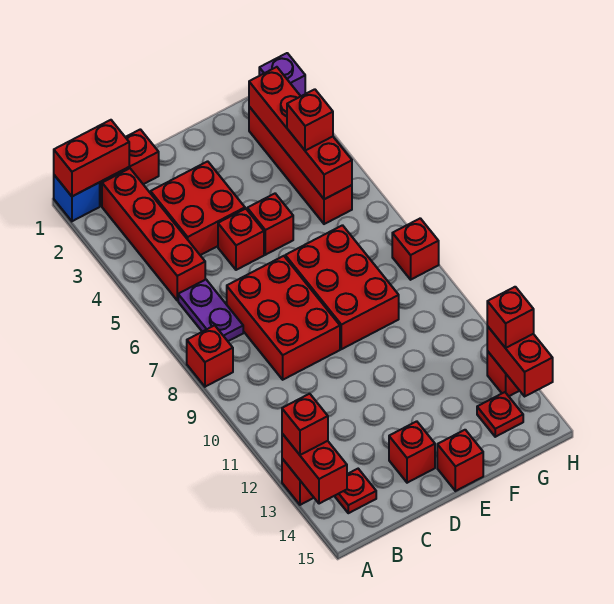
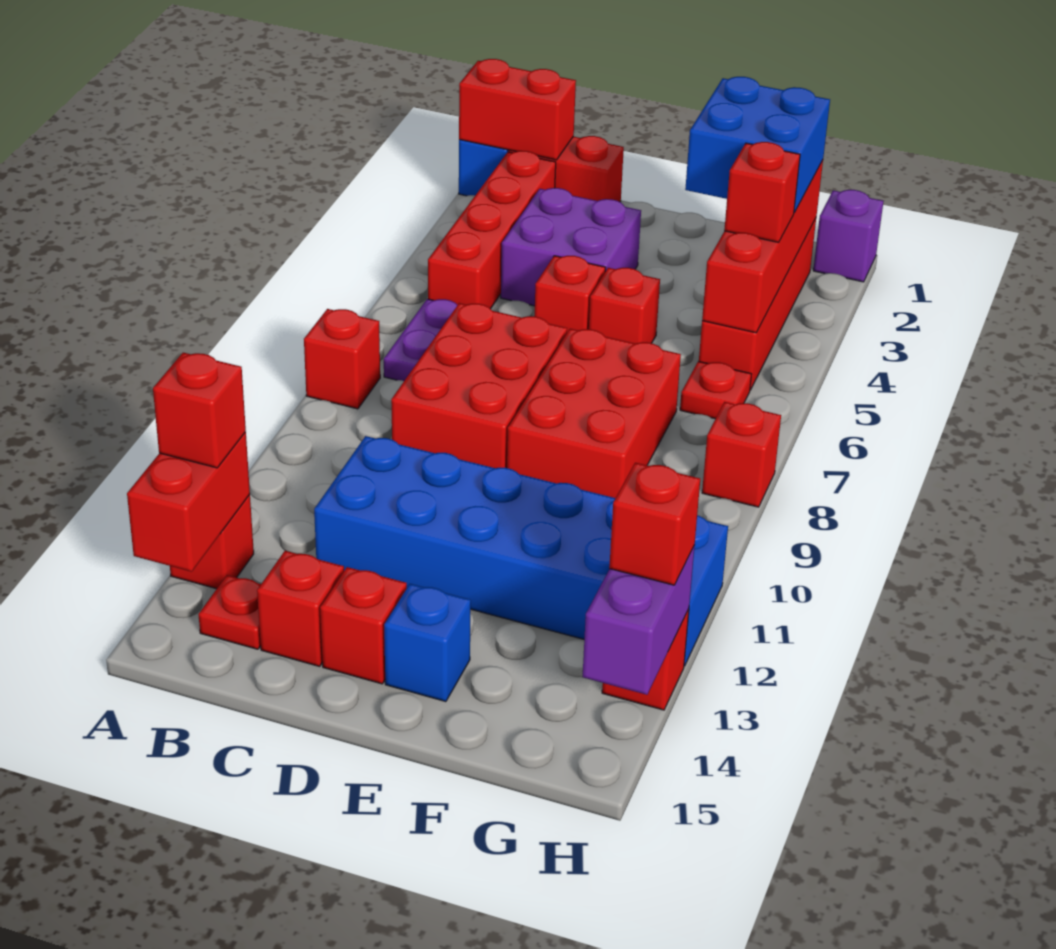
red brick C3:D4 level 1 -> purple brick C3:D4 level 1
none -> blue brick C11:H12 level 1
none -> blue brick E14 level 1
red brick E15 level 1 -> red brick C14 level 1
none -> blue brick F2:G3 level 3
red plate G14 level 1 -> red plate G6 level 1
red brick H13:H14 level 2 -> purple brick H13:H14 level 2

